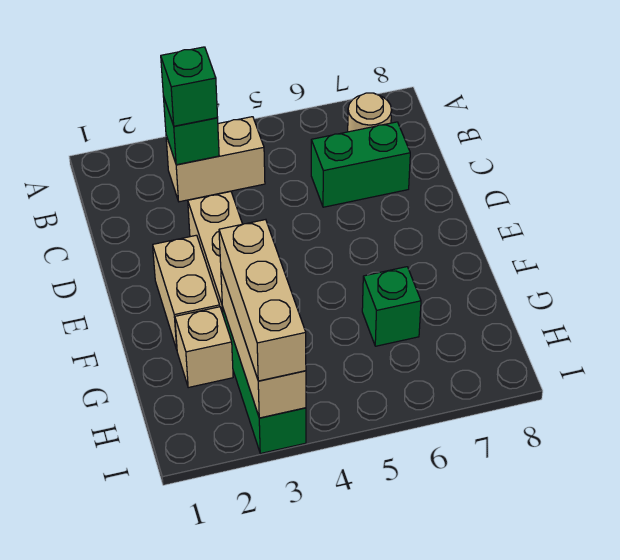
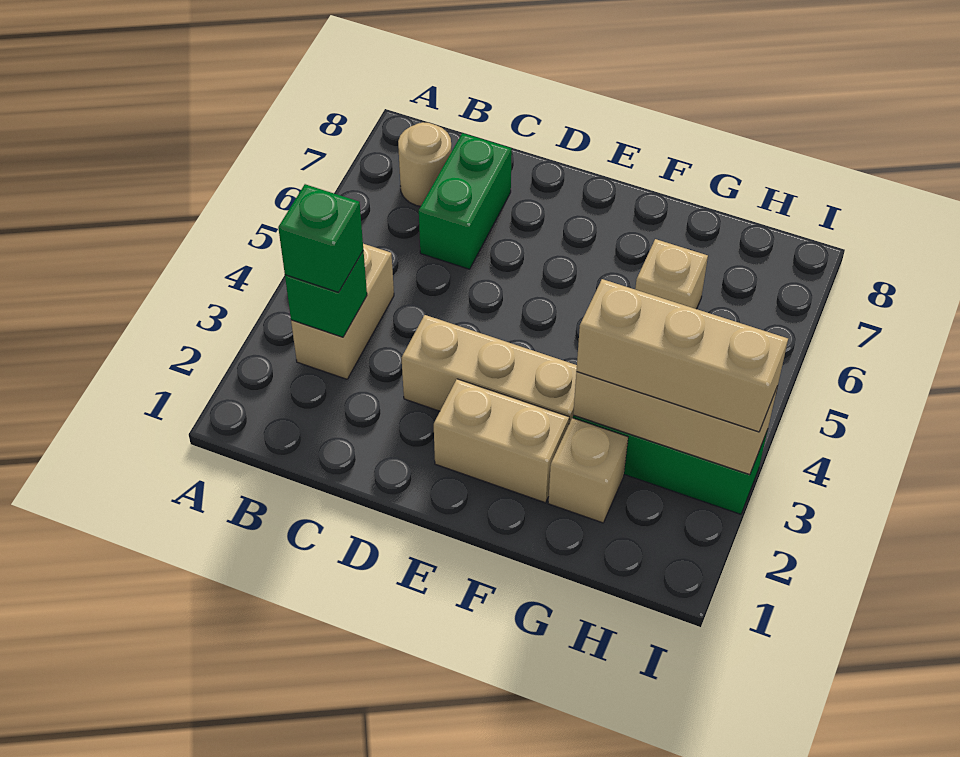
green brick G6 level 1 -> tan brick G6 level 1

